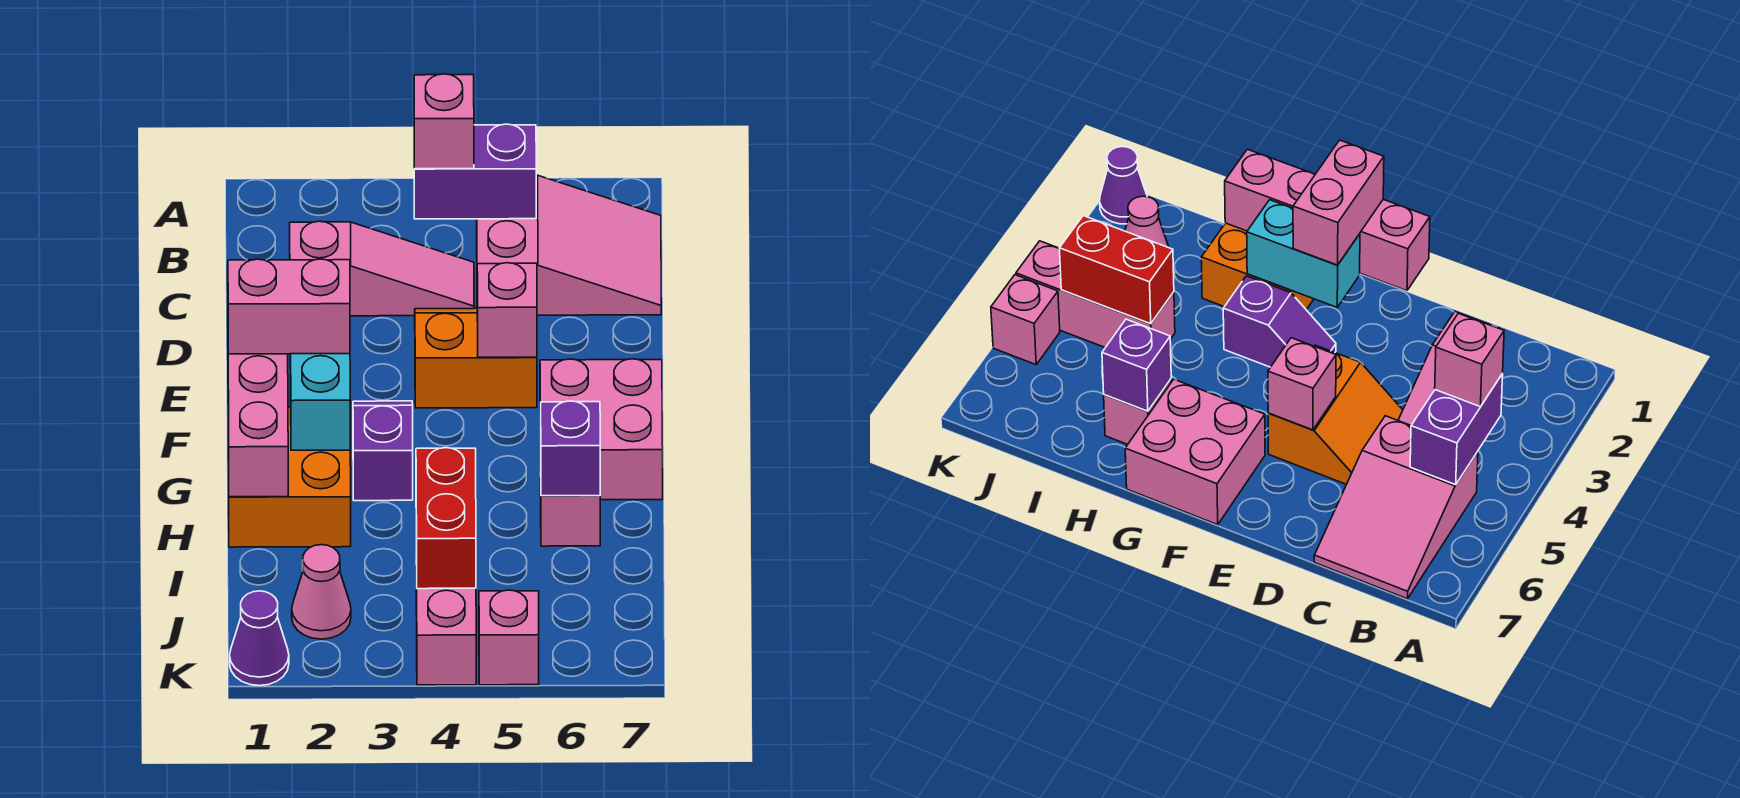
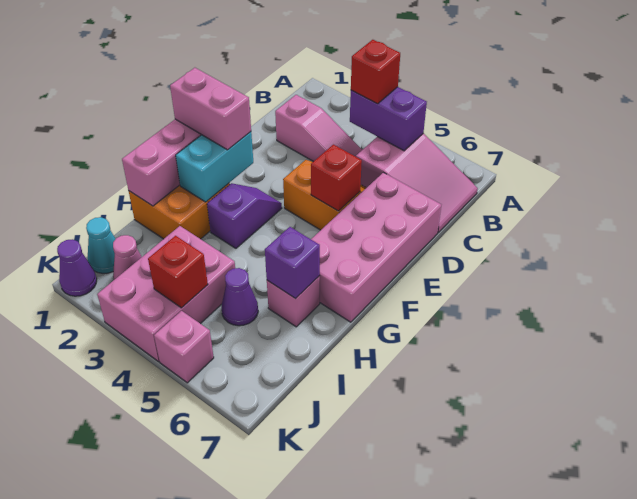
pink brick B4 level 3 -> red brick B4 level 3
pink brick E5 level 2 -> red brick E5 level 2
pink brick F6:G7 level 1 -> pink brick D6:G7 level 1
pink brick I4:K4 level 1 -> pink brick I3:K4 level 1
red brick I4:J4 level 2 -> red brick J4 level 2
none -> purple cone I5 level 1
none -> cyan cone J1 level 1

